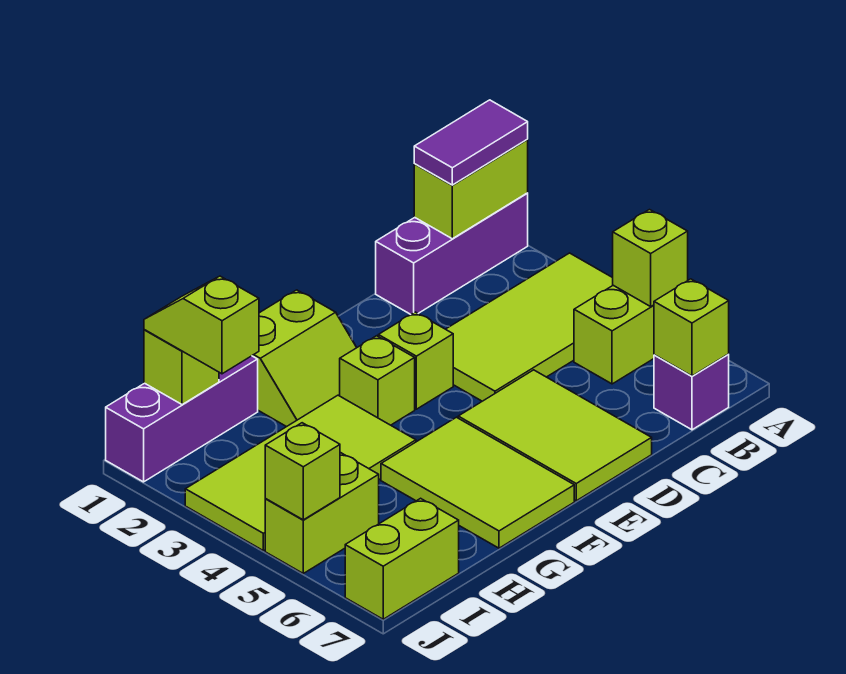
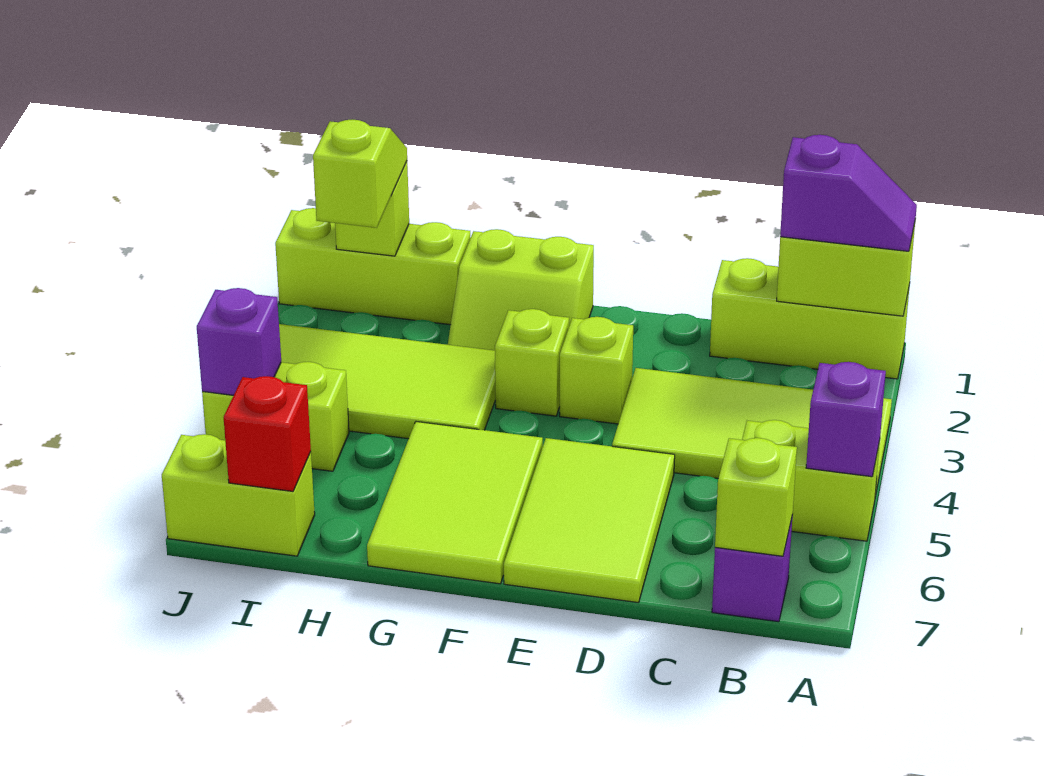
purple brick A1:C1 level 1 -> lime brick A1:C1 level 1
purple tile A1:B1 level 3 -> purple slope A1:B1 level 3 top B
lime brick A5 level 2 -> purple brick A5 level 2
purple brick H1:J1 level 1 -> lime brick H1:J1 level 1
none -> red brick I7 level 2
lime brick J5 level 2 -> purple brick J5 level 2

